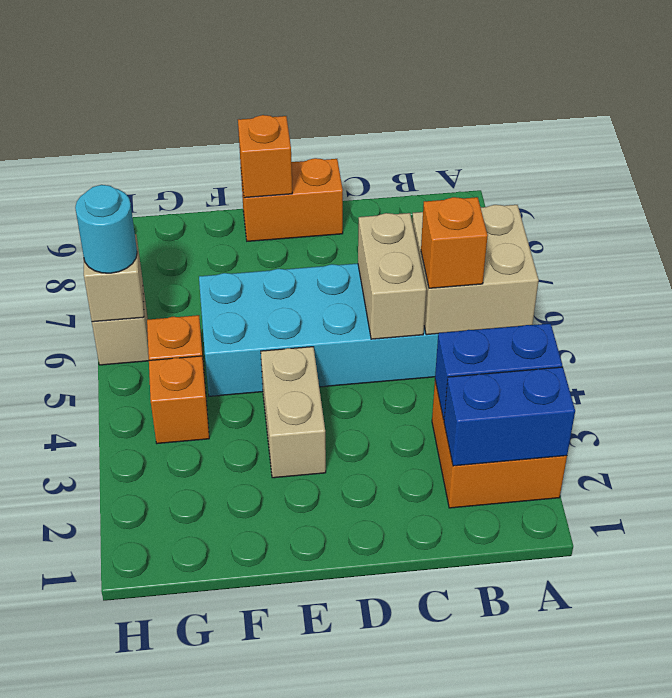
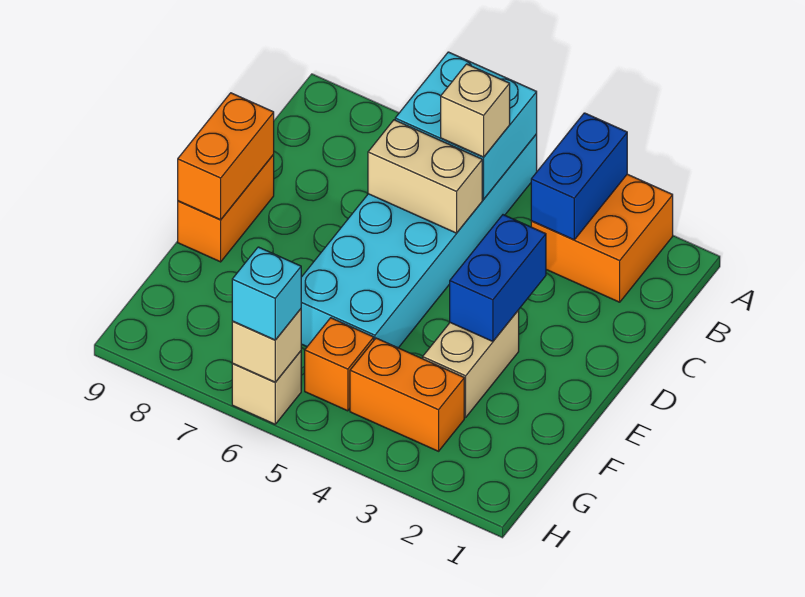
blue brick A2:B2 level 2 -> blue brick D3:E3 level 2
tan brick A5:B6 level 2 -> cyan brick A5:B6 level 2
orange brick B5 level 3 -> tan brick B5 level 3
tan brick E3:E4 level 1 -> tan brick E3:F3 level 1
orange brick E9 level 2 -> orange brick D9:E9 level 2
orange brick G4 level 1 -> orange brick G3:G4 level 1
cyan round brick H6 level 3 -> cyan brick H6 level 3

